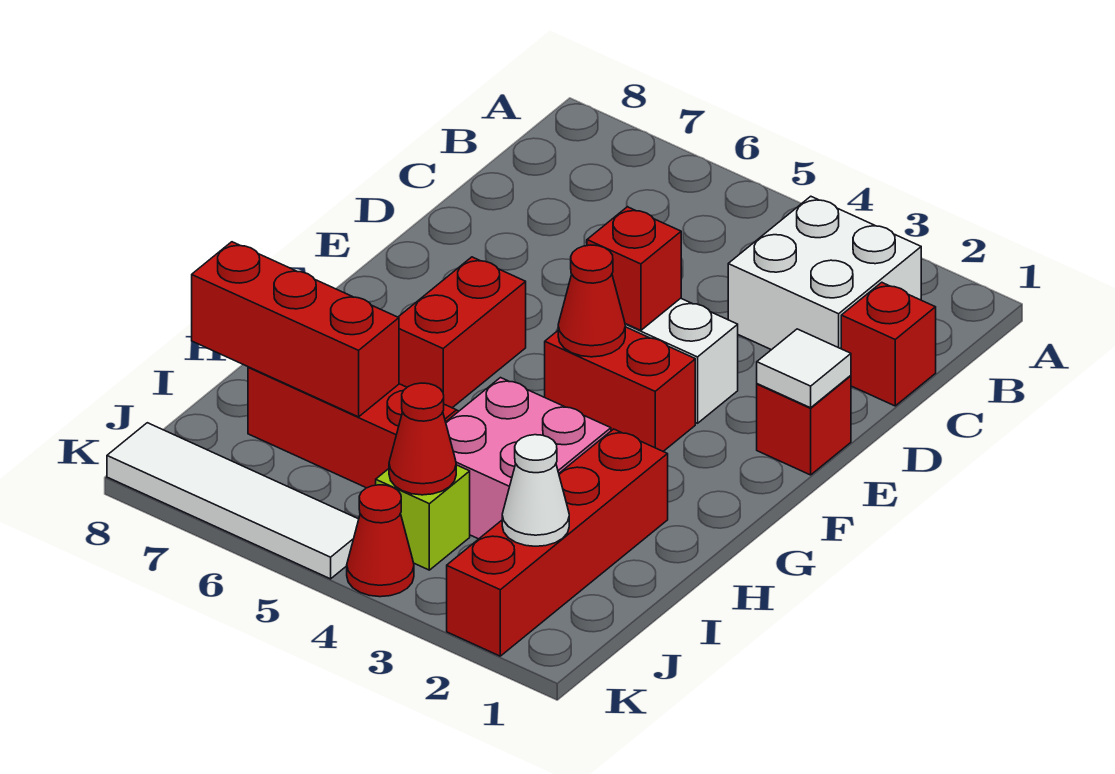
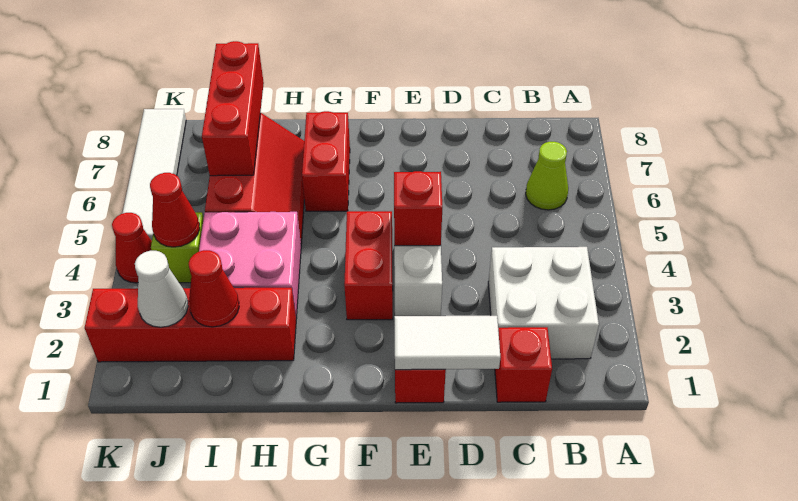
none -> lime cone B6 level 1
white tile E1 level 2 -> white tile D1:E1 level 2
red cone F4 level 2 -> red cone I2 level 2
red brick F6:G6 level 1 -> red brick G6:G7 level 1

